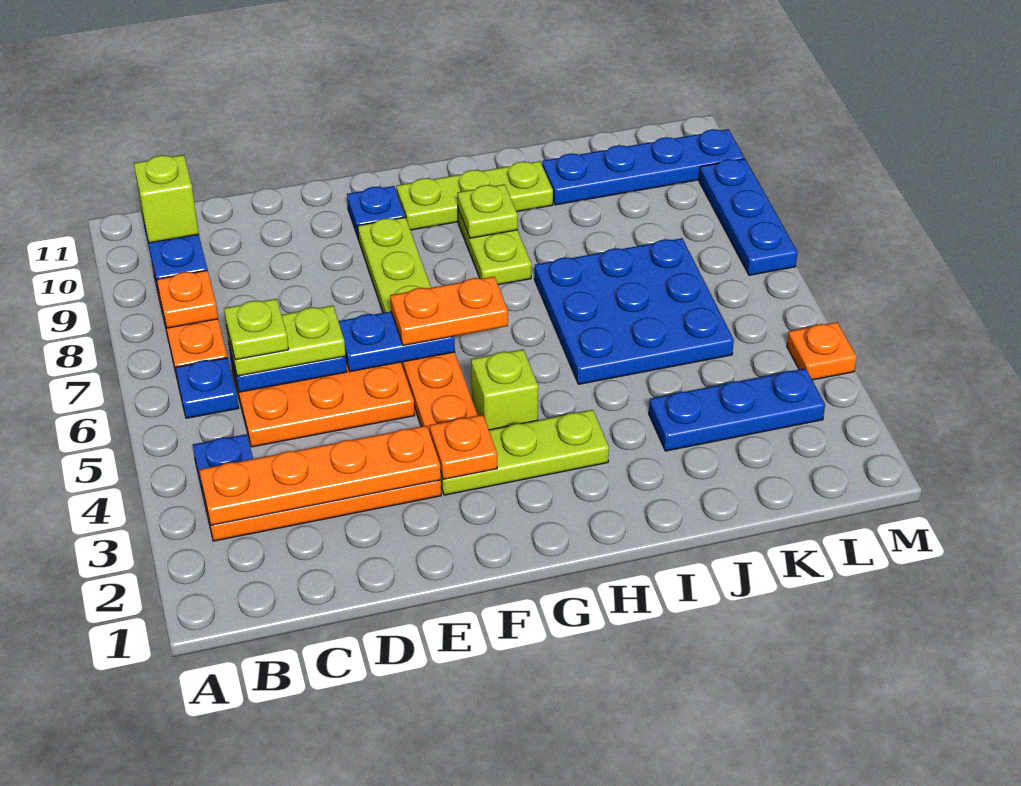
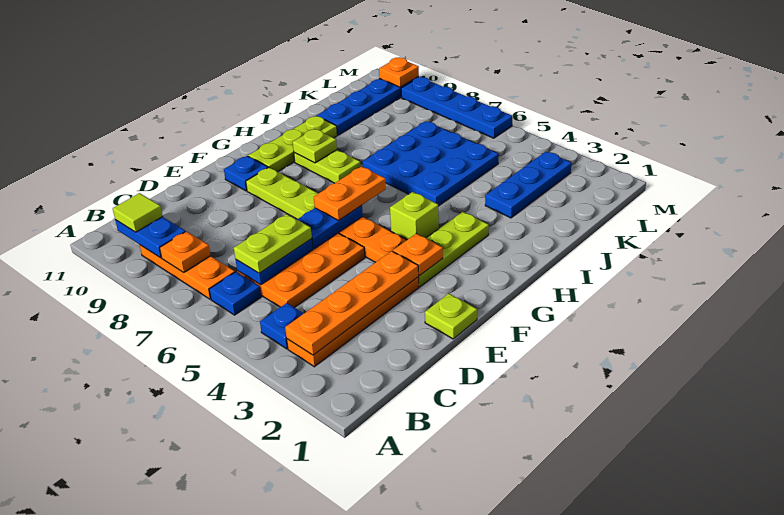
lime brick B10 level 3 -> lime tile B10 level 3
lime plate C6 level 4 -> lime plate E1 level 1
orange plate M4 level 1 -> orange plate M10 level 2
blue plate M7:M9 level 1 -> blue plate M6:M9 level 1

